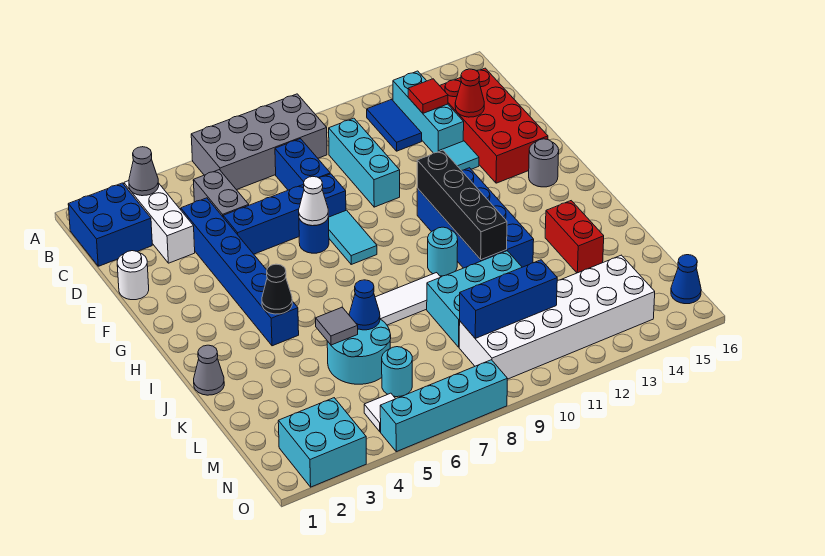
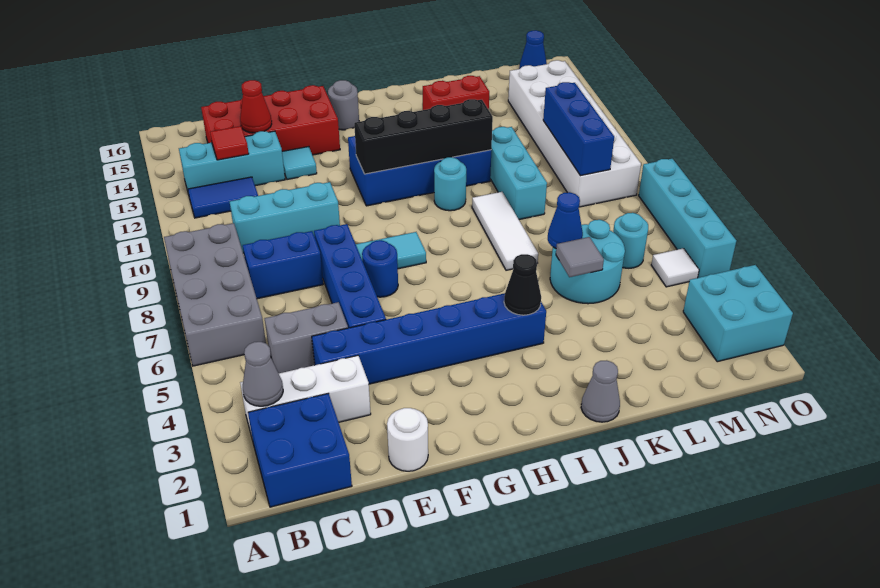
white cone F7 level 2 -> none
cyan brick K9:L11 level 1 -> cyan brick K9:K11 level 1

